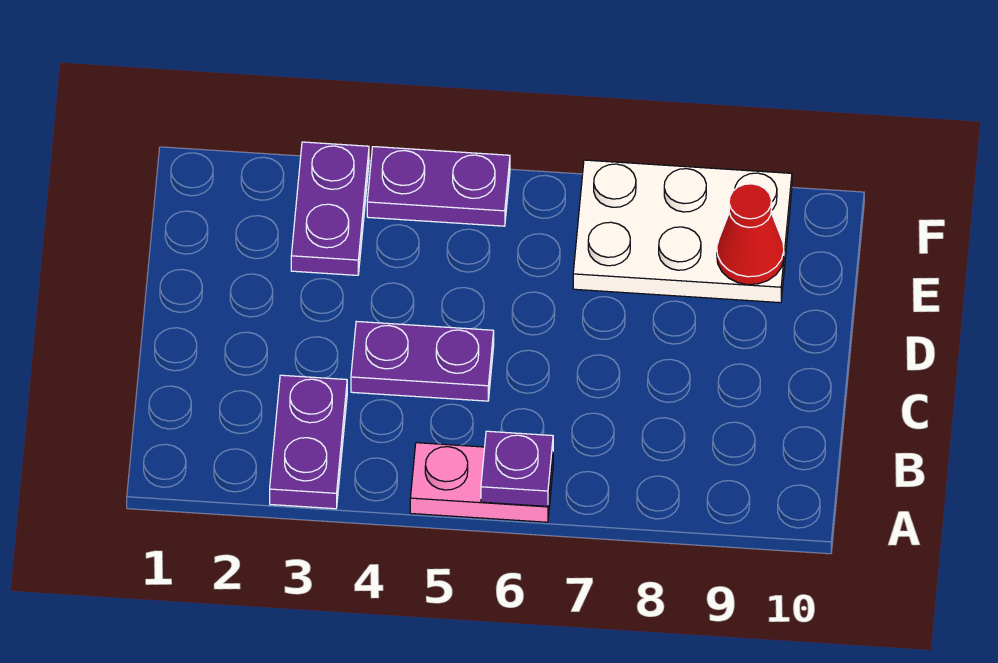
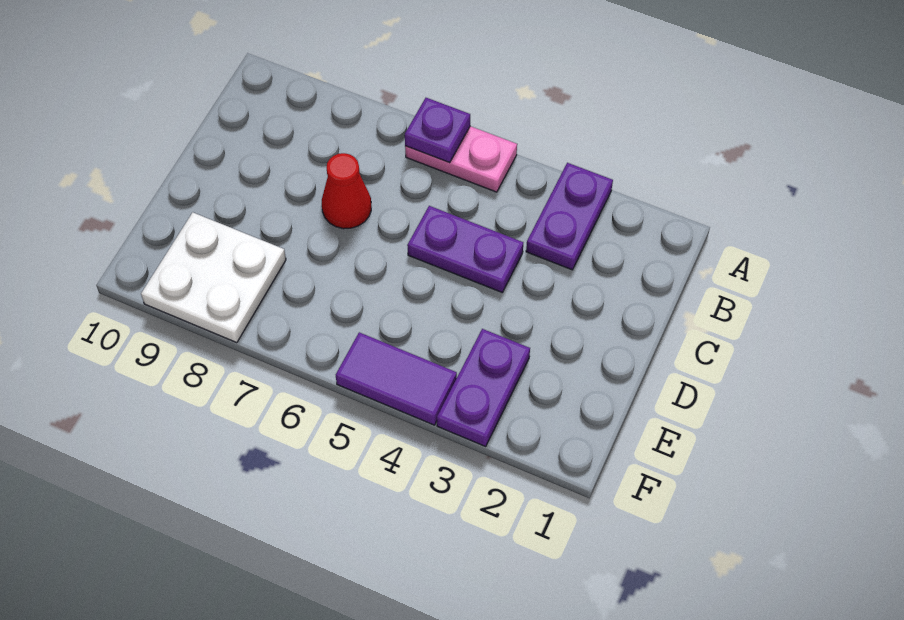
white plate E7:F9 level 1 -> white plate E8:F9 level 1
red cone E9 level 2 -> red cone C7 level 1
purple plate F4:F5 level 1 -> purple tile F4:F5 level 1

